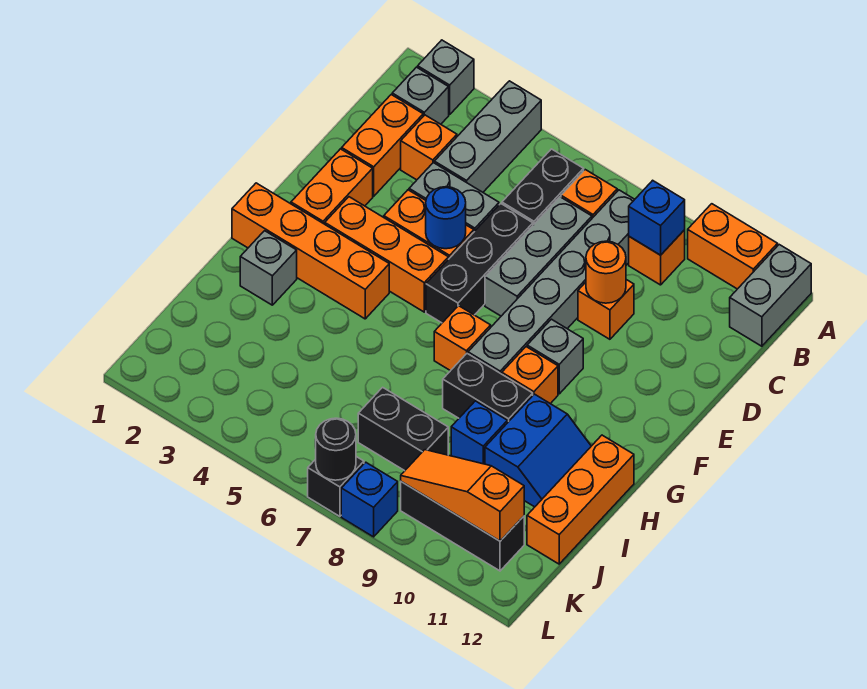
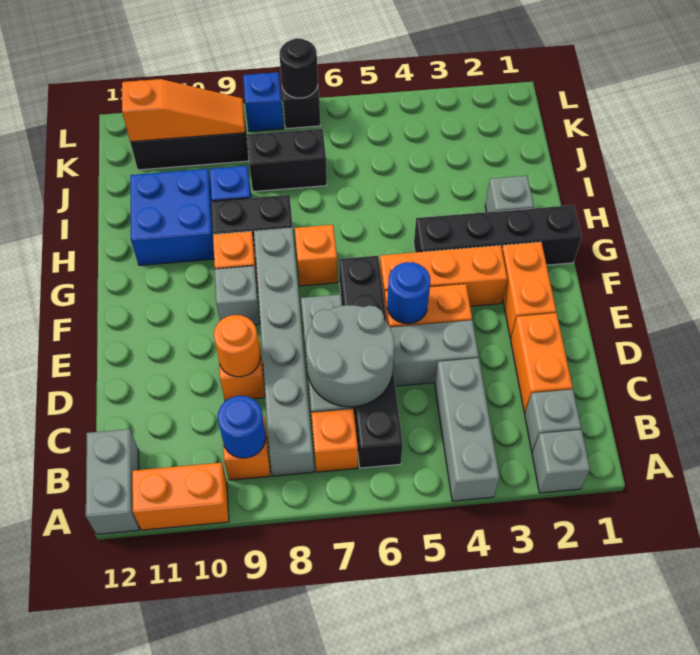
blue brick B9 level 2 -> blue round brick B9 level 2
orange brick C3 level 1 -> none
none -> grey round brick C6:D7 level 2
orange brick G1:G4 level 1 -> black brick G1:G4 level 1
blue slope H10:I11 level 1 top 10 -> blue brick H10:I11 level 1
orange brick H12:J12 level 1 -> none

